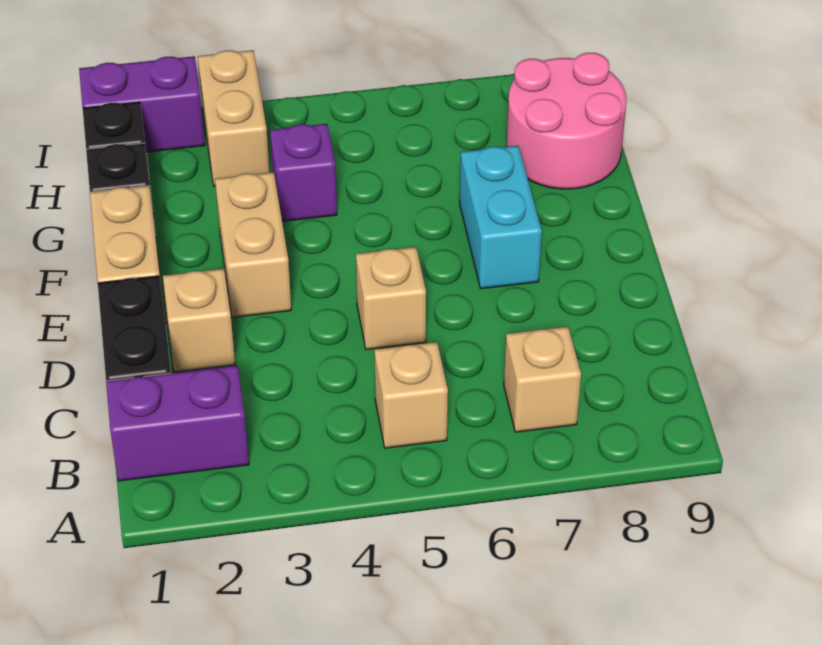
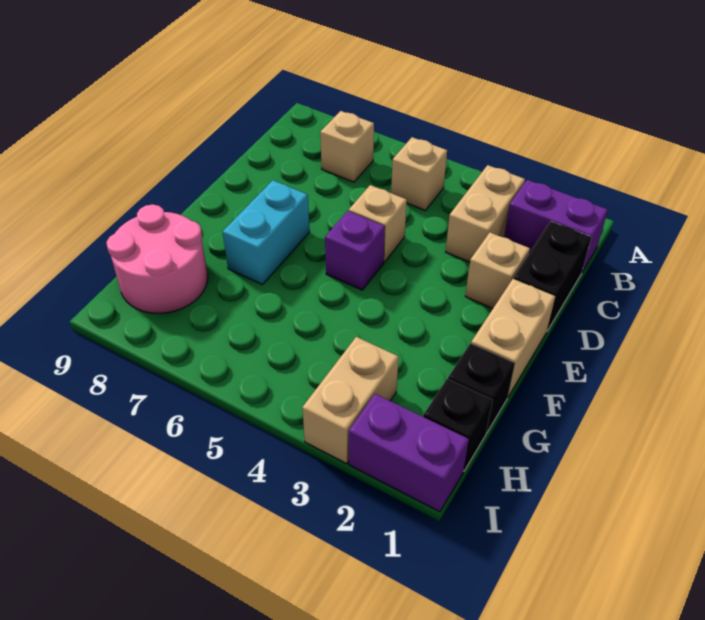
tan brick E3:F3 level 1 -> tan brick B3:C3 level 1
purple brick G4 level 1 -> purple brick E5 level 1

